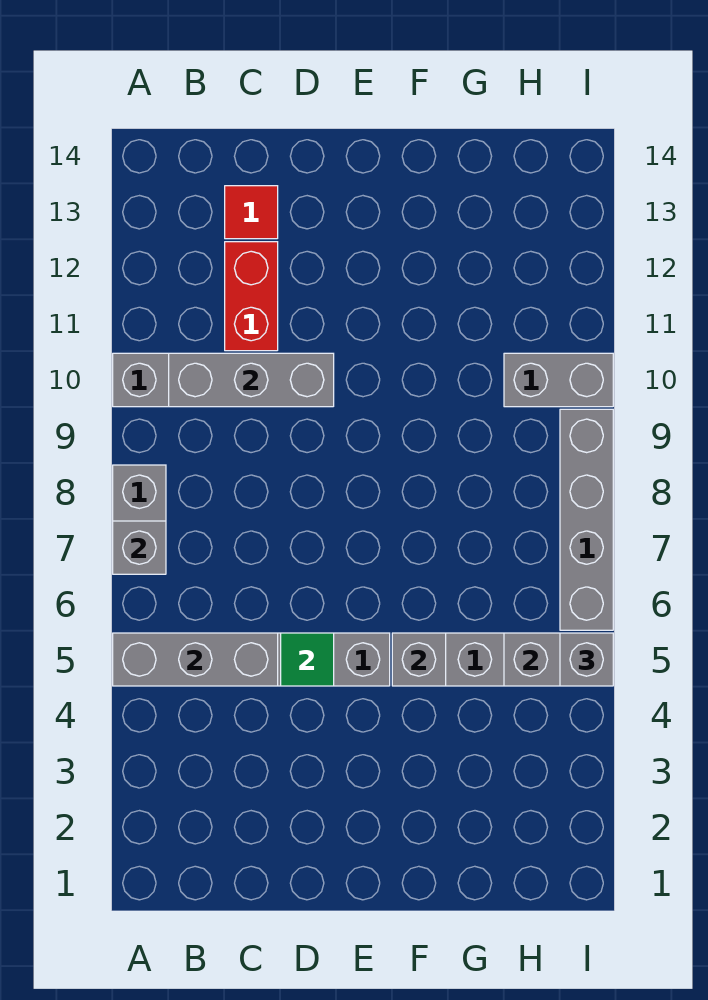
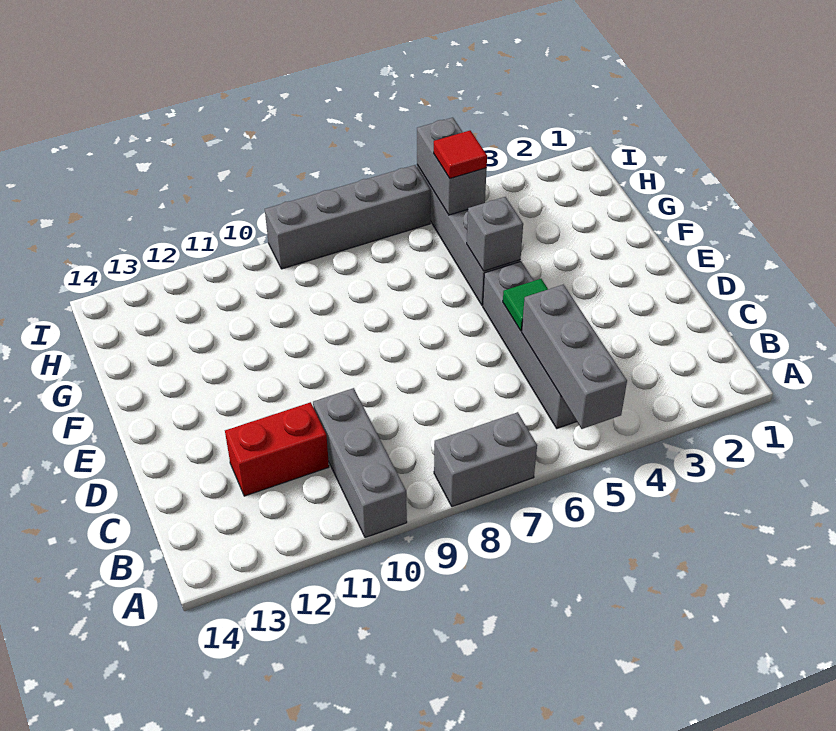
grey brick A7 level 2 -> none
grey brick B10:D10 level 2 -> none
red tile C13 level 1 -> red tile H5 level 3
grey brick H10:I10 level 1 -> none
grey brick I5 level 3 -> none

